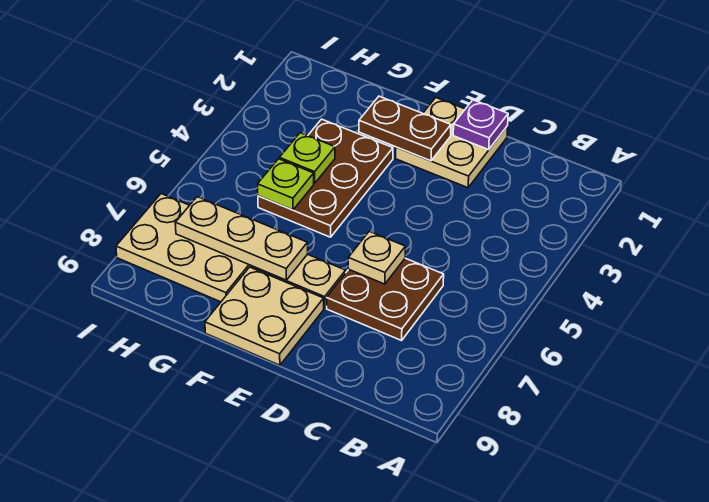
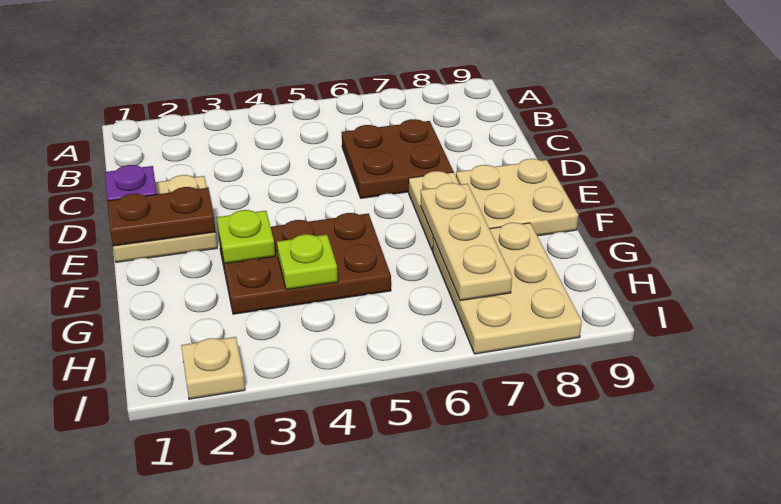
tan plate D6 level 2 -> tan plate I2 level 1
brown plate E2:F2 level 2 -> brown plate E1:E2 level 2
lime plate G5 level 2 -> lime plate F3 level 2

